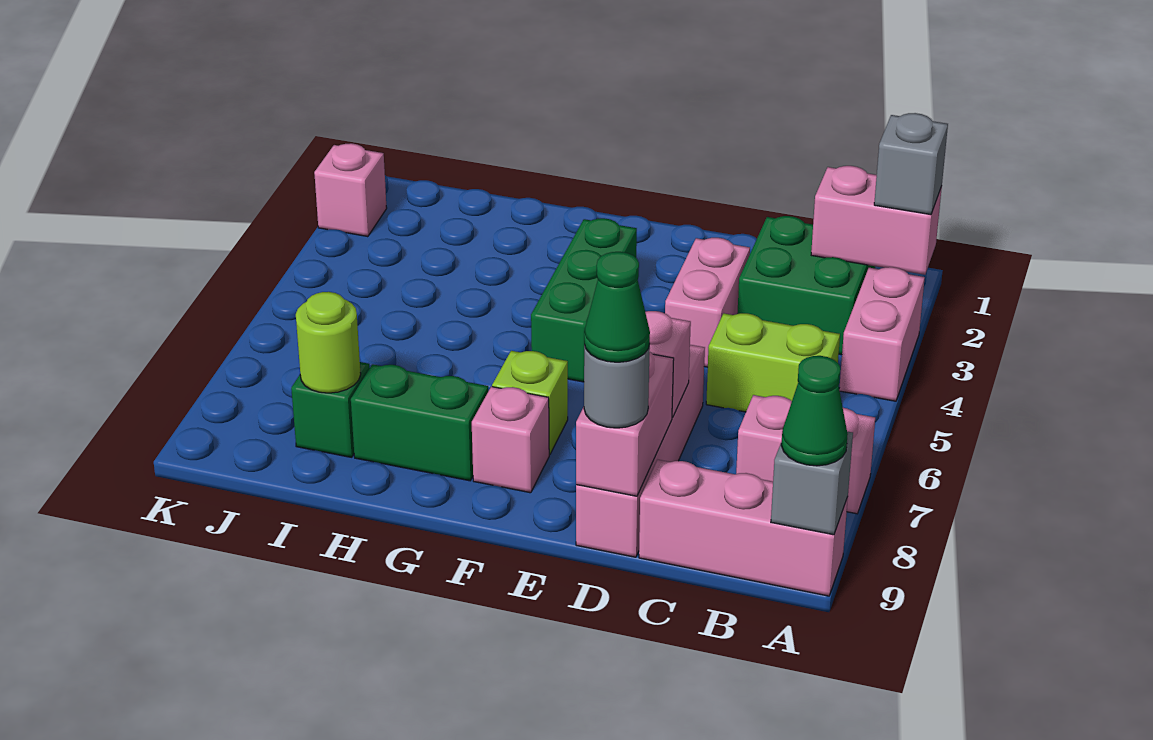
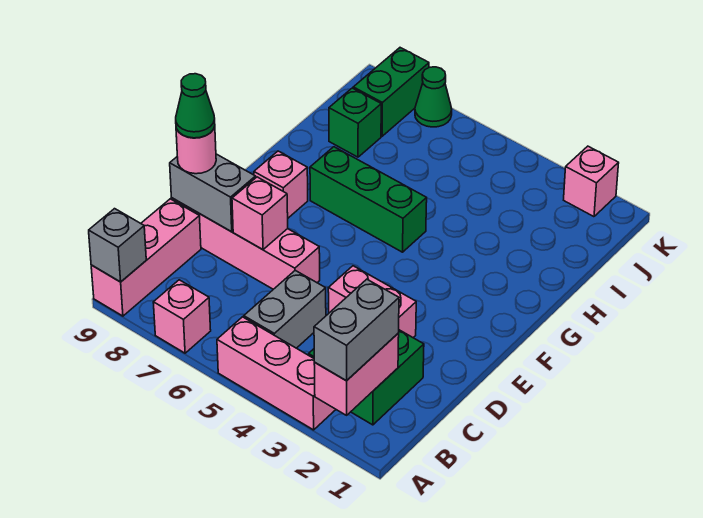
grey brick A2 level 3 -> grey brick A2:B2 level 3
pink brick A3:A4 level 1 -> pink brick A3:A5 level 1
pink brick A7:B7 level 1 -> pink brick A7 level 1
green cone A9 level 3 -> green cone K7 level 1
lime brick B5:C5 level 1 -> grey brick B5:C5 level 1
pink brick D8:D9 level 2 -> grey brick D8:D9 level 2
grey round brick D9 level 3 -> pink round brick D9 level 3
green brick F3:F5 level 1 -> green brick G5:G7 level 1
lime brick F7 level 1 -> none
green brick G8:H8 level 1 -> green brick J8:K8 level 1
lime round brick I8 level 2 -> none

